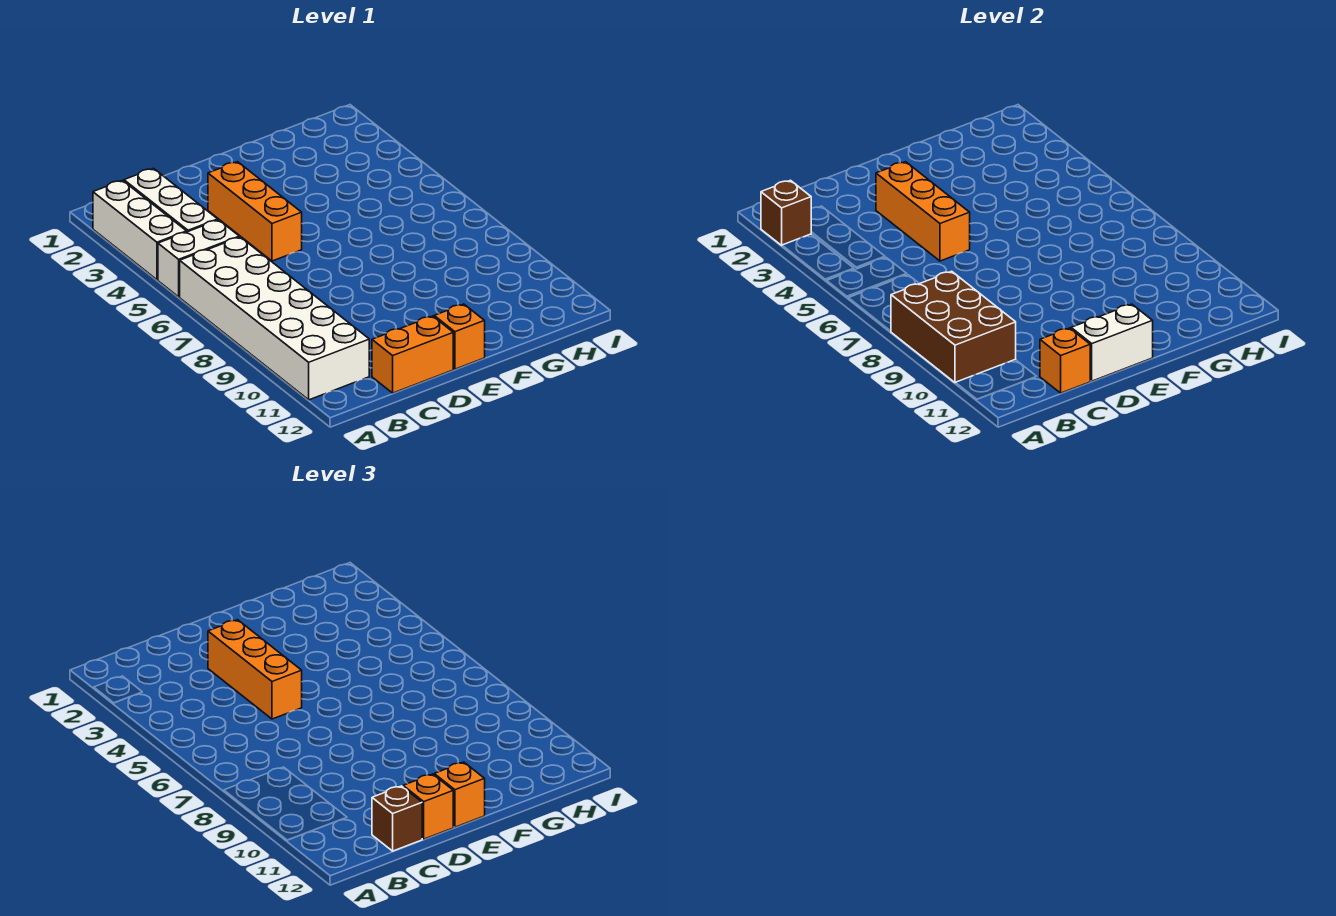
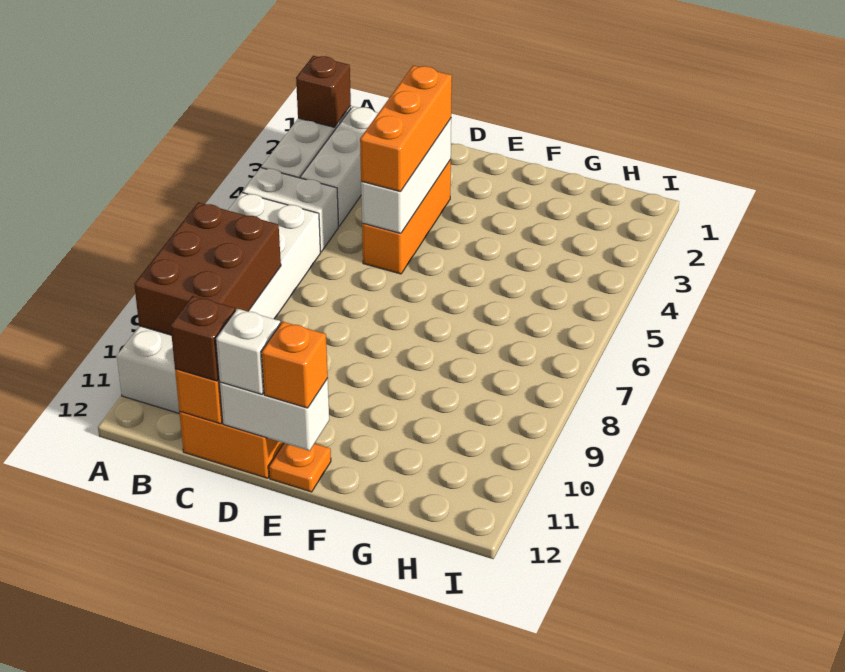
orange brick D3:D5 level 2 -> white brick D3:D5 level 2
orange brick D12 level 3 -> white brick D12 level 3
orange brick E12 level 1 -> orange plate E12 level 1

